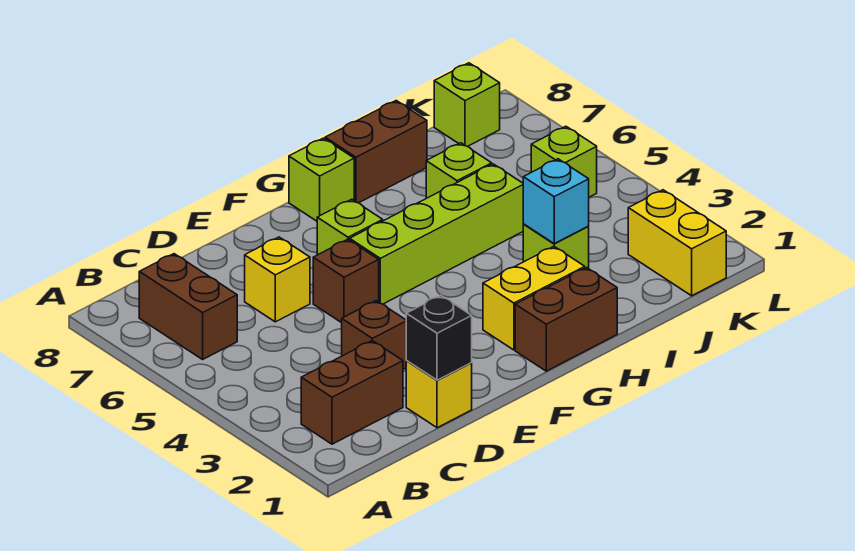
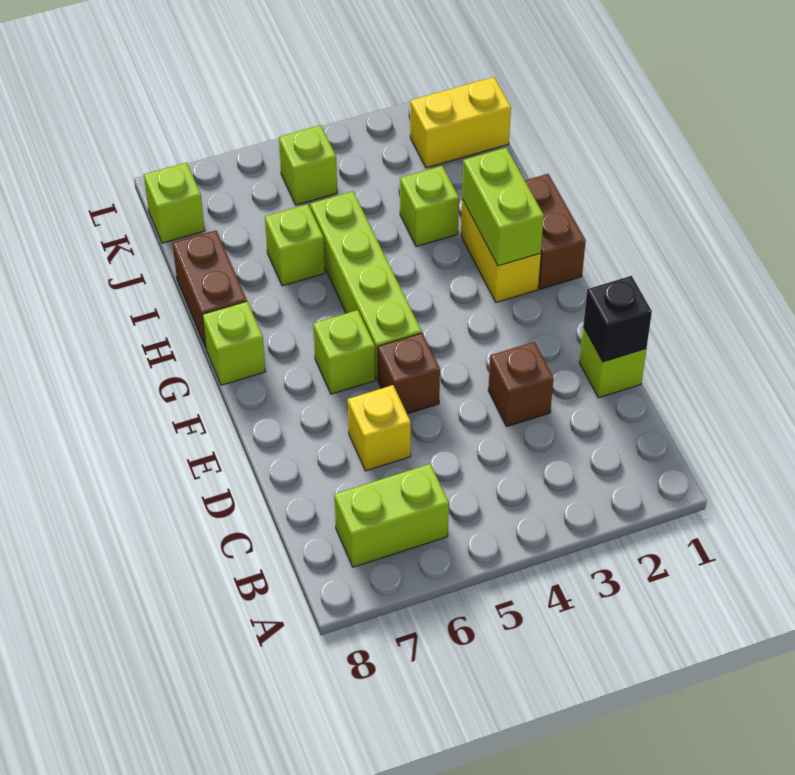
brown brick B2:C2 level 1 -> none
brown brick B6:B7 level 1 -> lime brick B6:B7 level 1
yellow brick D1 level 1 -> lime brick D1 level 1
none -> lime brick G2:H2 level 2
cyan brick I3 level 2 -> none

